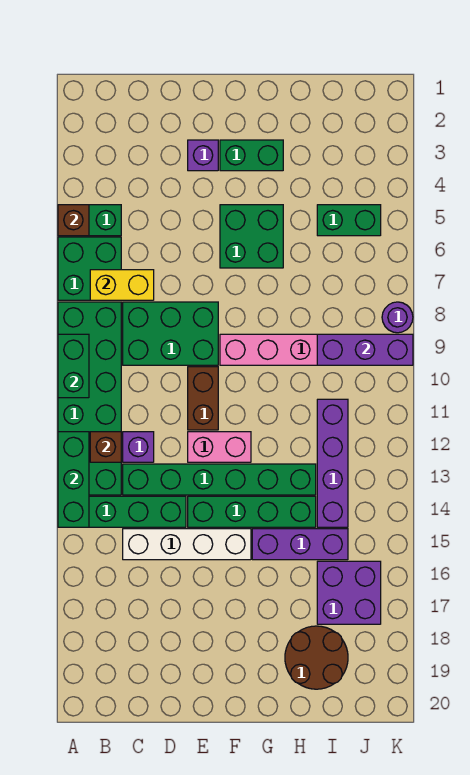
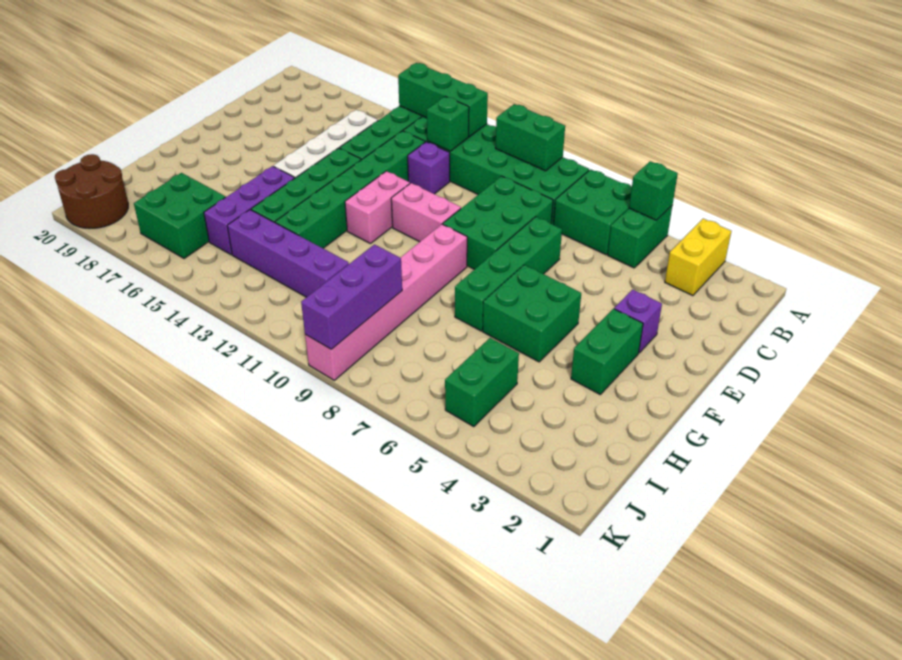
brown brick A5 level 2 -> green brick A5 level 2
yellow brick B7:C7 level 2 -> yellow brick A3:B3 level 1
brown brick B12 level 2 -> green brick B12 level 2
none -> green brick D7:G7 level 1
brown brick E10:E11 level 1 -> pink brick E10:E11 level 1
brown round brick H18:I19 level 1 -> brown round brick J19:K20 level 1
purple brick I16:J17 level 1 -> green brick I16:J17 level 1
purple round brick K8 level 1 -> none

